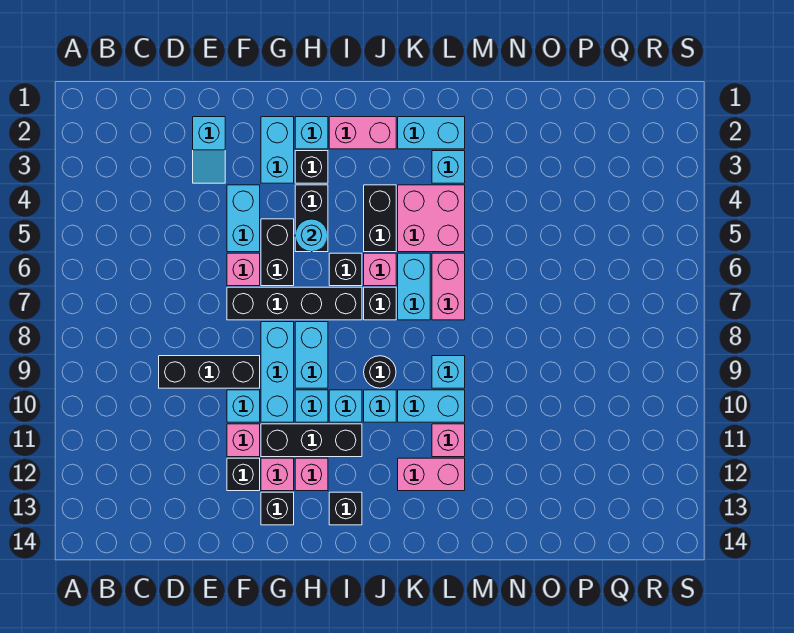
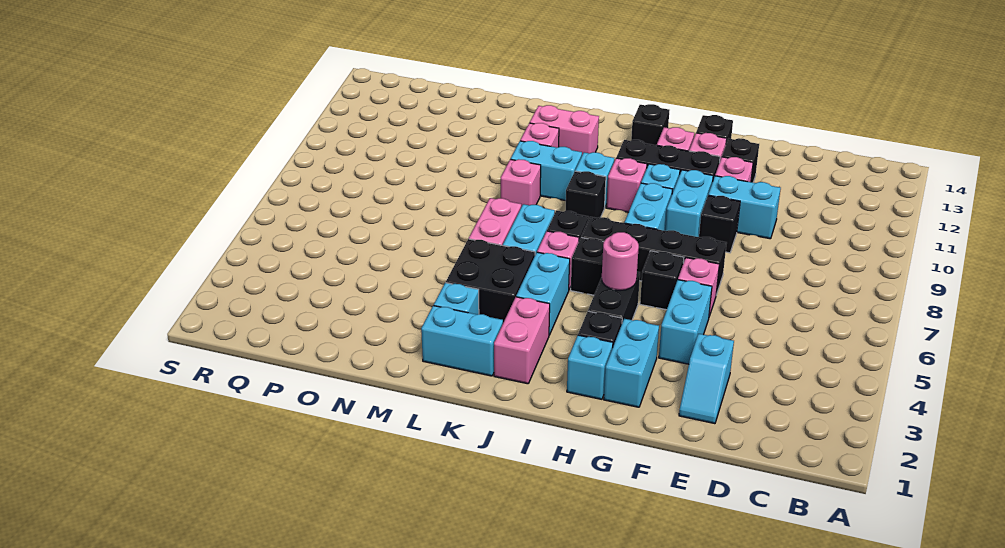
black brick D9:F9 level 1 -> black brick F9 level 1
cyan slope E2:E3 level 1 top 2 -> cyan slope E2:E3 level 1 top 3
cyan brick F10 level 1 -> cyan brick E10:F10 level 1
black brick G5:G6 level 1 -> black brick G6 level 1
cyan brick G8:G10 level 1 -> cyan brick G9:G10 level 1
cyan round brick H5 level 2 -> pink round brick H5 level 2
pink brick I2:J2 level 1 -> pink brick J2:J3 level 1
cyan brick I10 level 1 -> pink brick I10 level 1
black brick J4:J5 level 1 -> cyan brick J4:J5 level 1
black round brick J9 level 1 -> black brick J9 level 1
pink brick K4:L5 level 1 -> black brick K4:L5 level 1
cyan brick L9 level 1 -> pink brick L9 level 1

